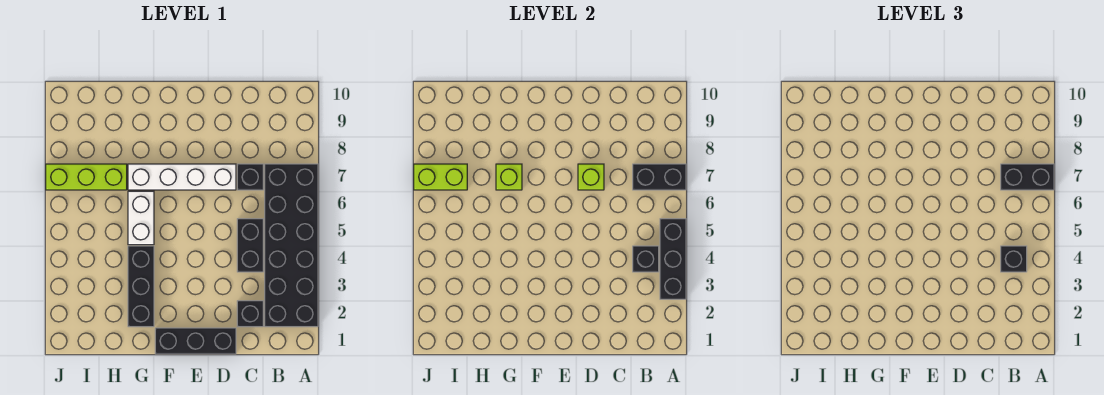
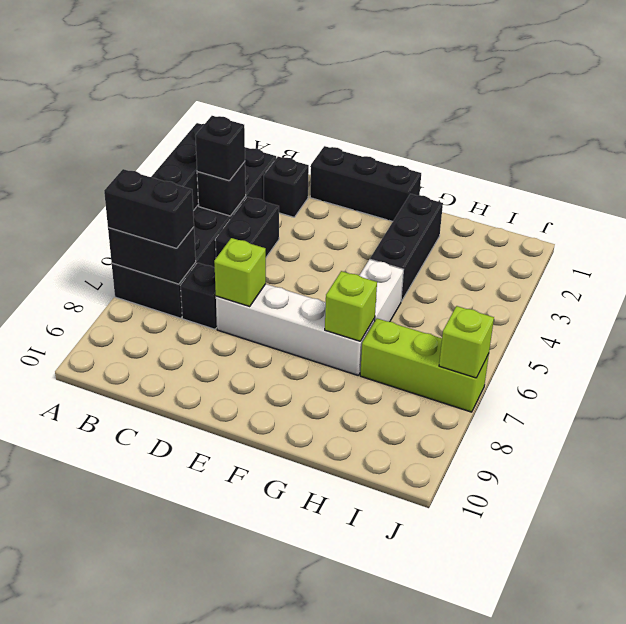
lime brick I7:J7 level 2 -> lime brick J7 level 2

